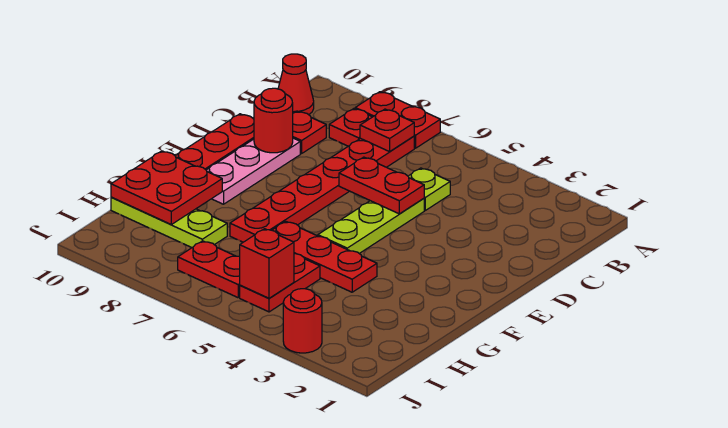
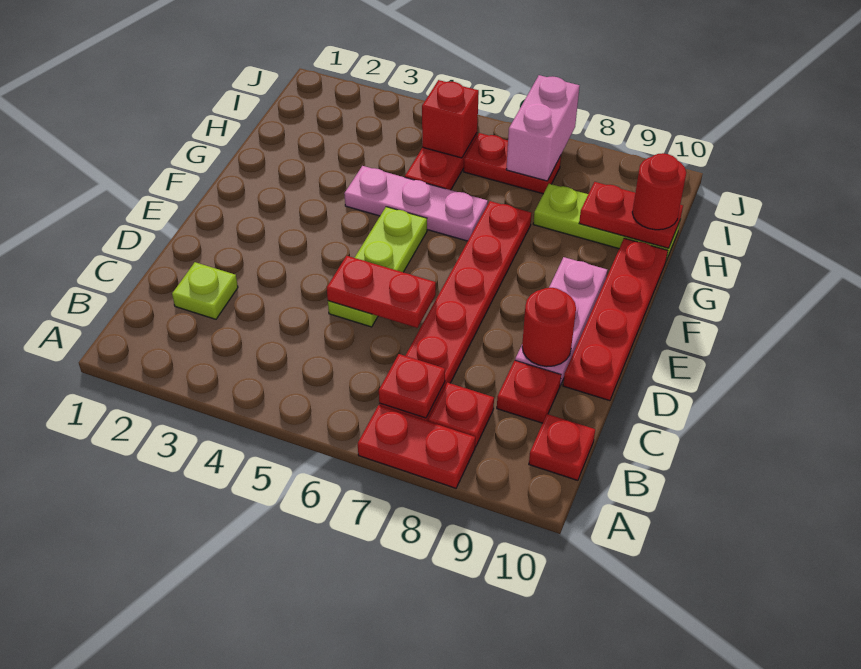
red cone B10 level 1 -> red plate B10 level 1
lime plate C5 level 1 -> lime plate C2 level 1
red plate G4:G6 level 1 -> pink plate G4:G6 level 1
red plate G9:H10 level 2 -> red plate H9:H10 level 2
none -> pink brick I7:J7 level 2
red round brick J3 level 1 -> red round brick H10 level 3

